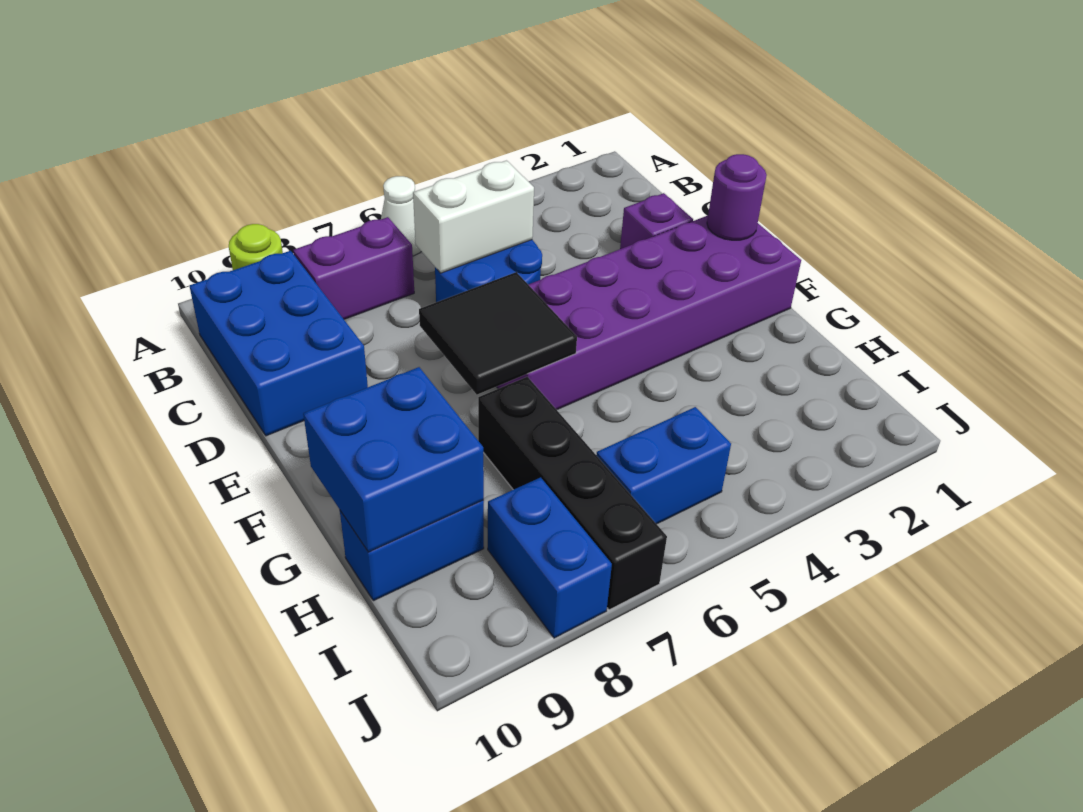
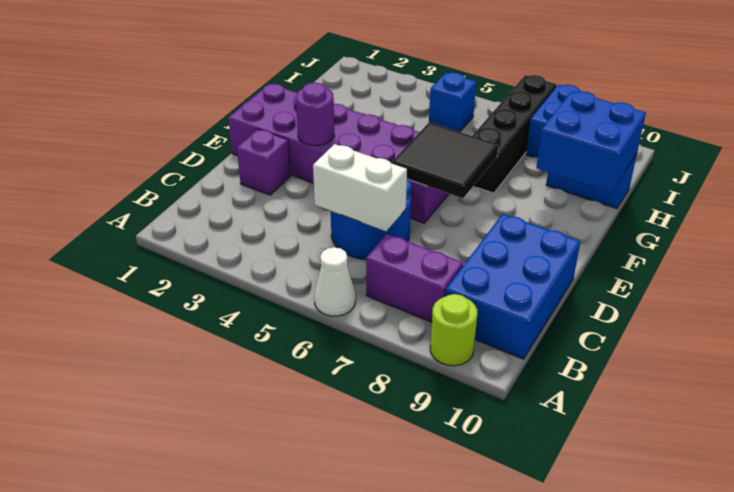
purple round brick E1 level 2 -> purple round brick E3 level 2
blue brick I5:I6 level 1 -> blue brick I5 level 1

